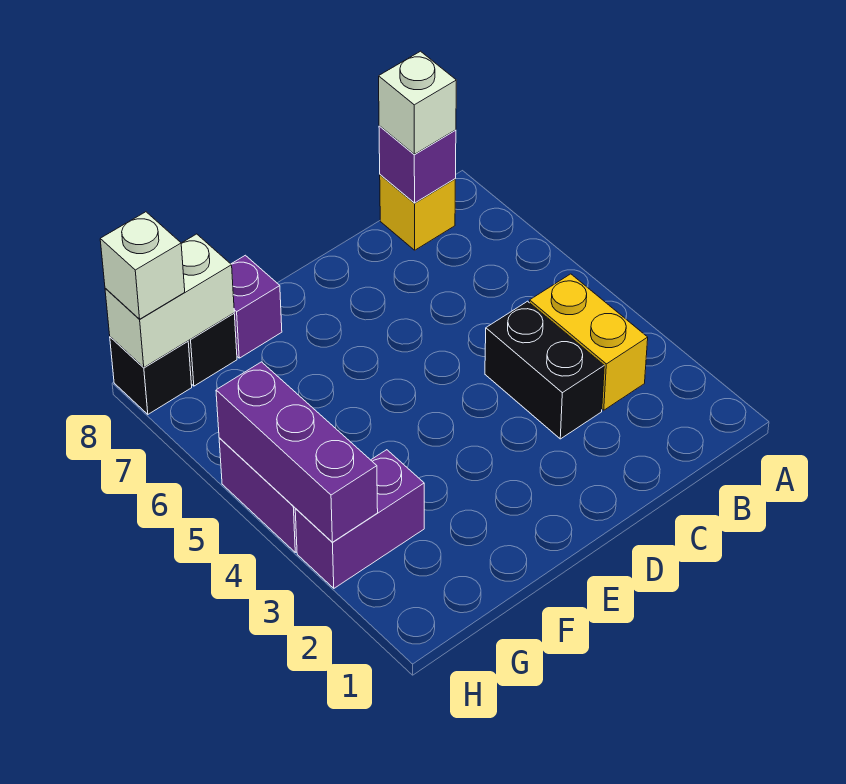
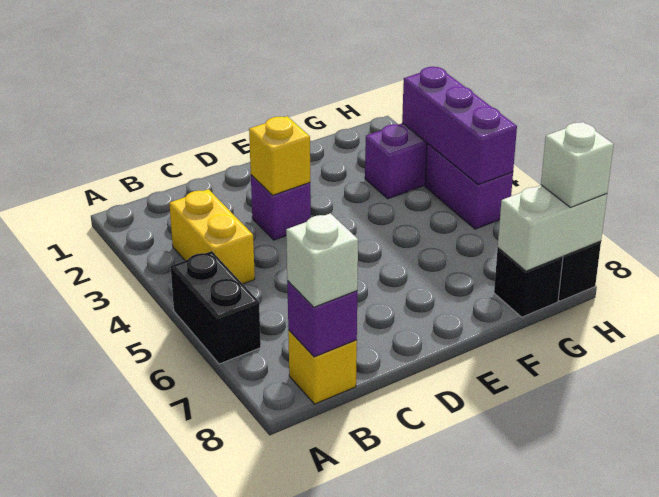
black brick C3:C4 level 1 -> black brick A5:A6 level 1
none -> yellow brick D3 level 2
purple brick F8 level 1 -> purple brick D3 level 1

